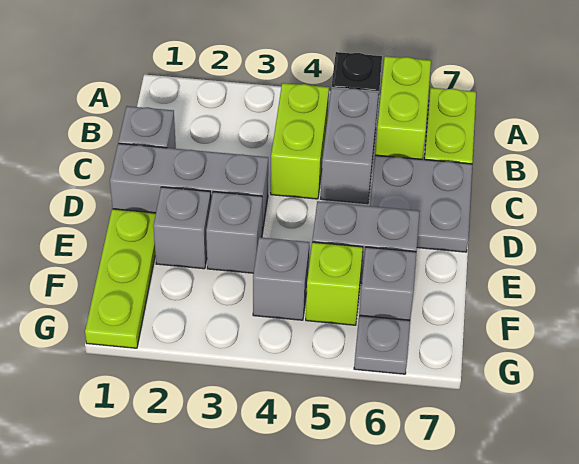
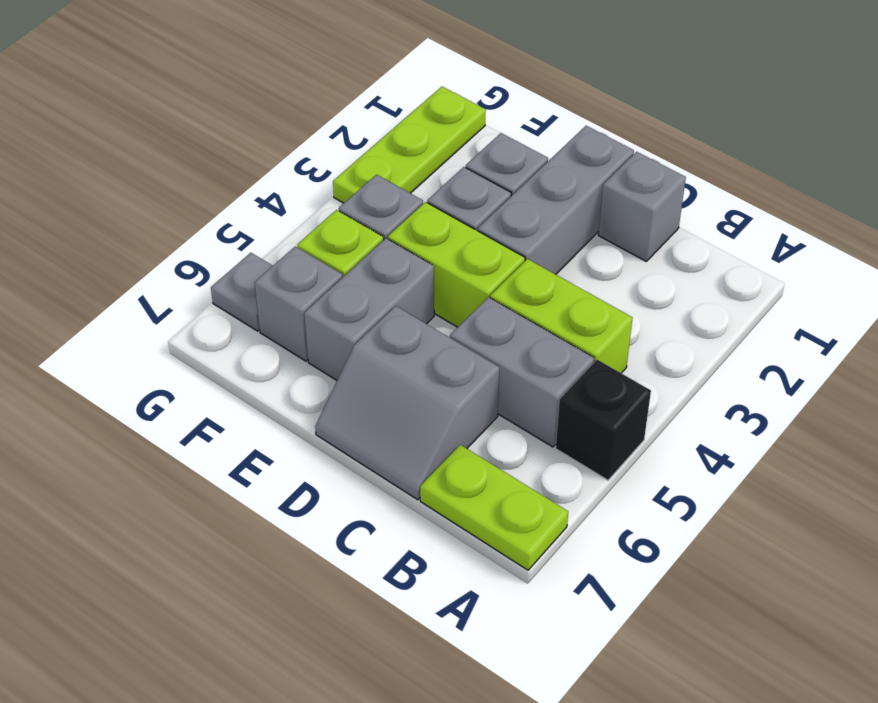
lime brick A6:B6 level 1 -> lime brick D4:E4 level 1
grey plate C6:D7 level 1 -> grey slope C6:D7 level 1 top 6
lime plate E1:G1 level 1 -> lime plate G1:G3 level 1

